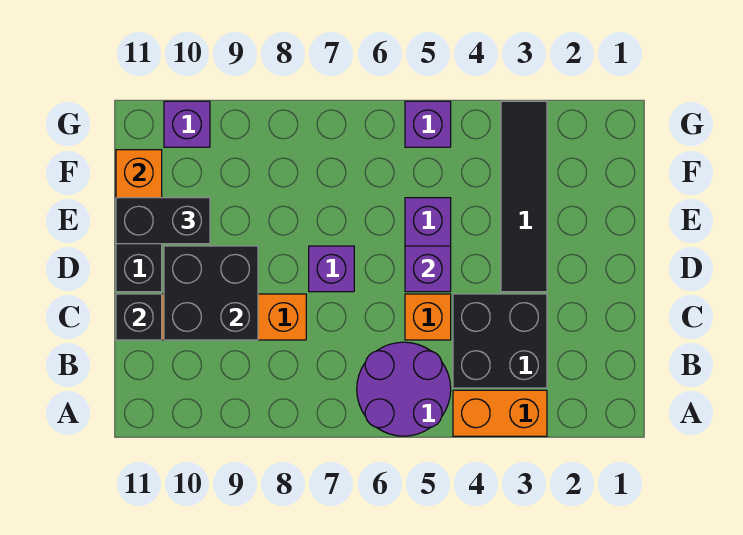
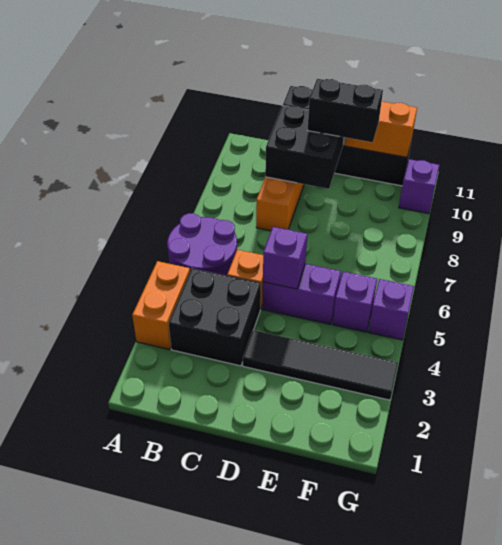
purple brick D7 level 1 -> purple brick F5 level 1
black brick E10:E11 level 3 -> black brick D10:E10 level 3

